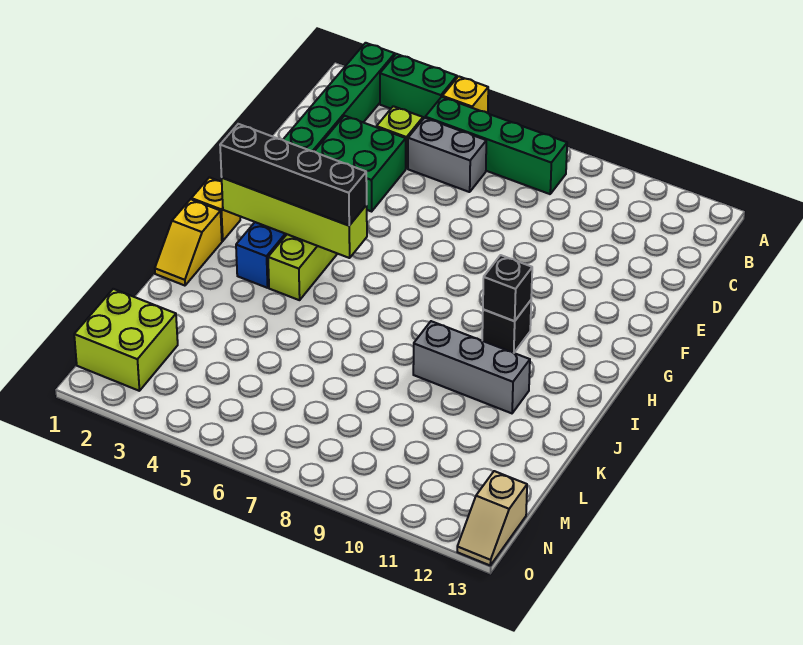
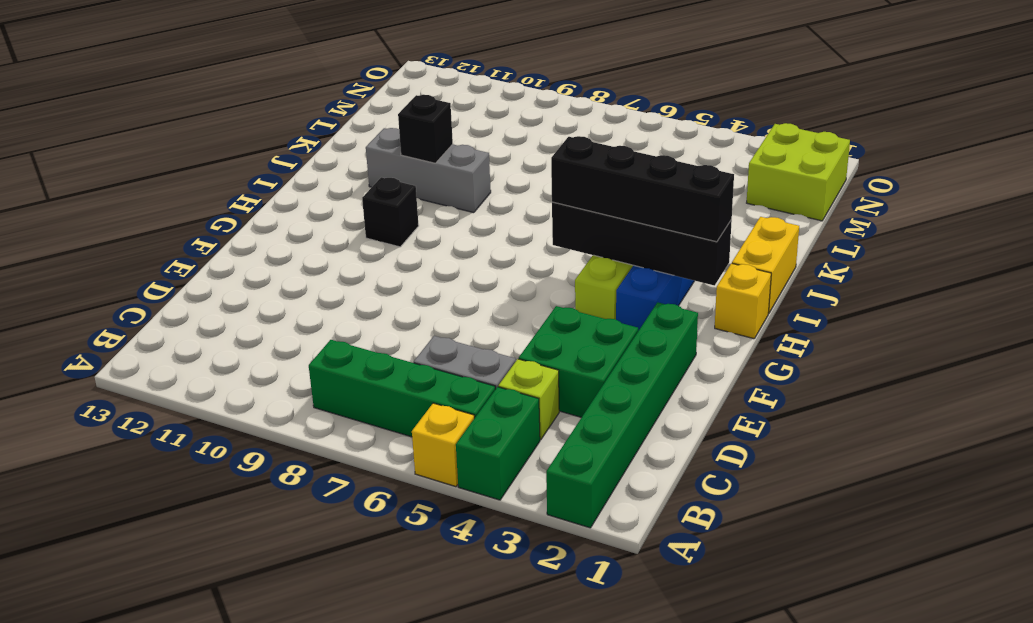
green brick A3:A4 level 1 -> green brick A4:B4 level 1
lime brick H2:H5 level 2 -> black brick H2:H5 level 2
black brick H10 level 2 -> black brick J10 level 2
yellow slope I1:J1 level 1 top I -> yellow brick I1:J1 level 1
tan slope N13:O13 level 1 top N -> none

